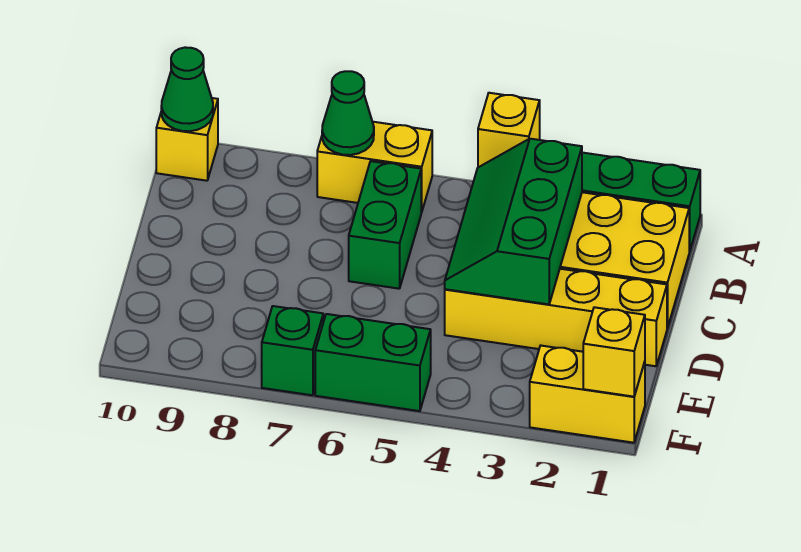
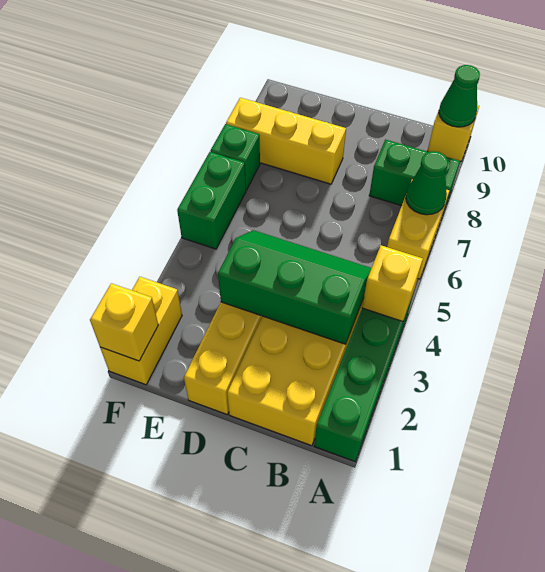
green brick B6:C6 level 1 -> green brick A8:B8 level 1
none -> yellow brick D8:F8 level 1

